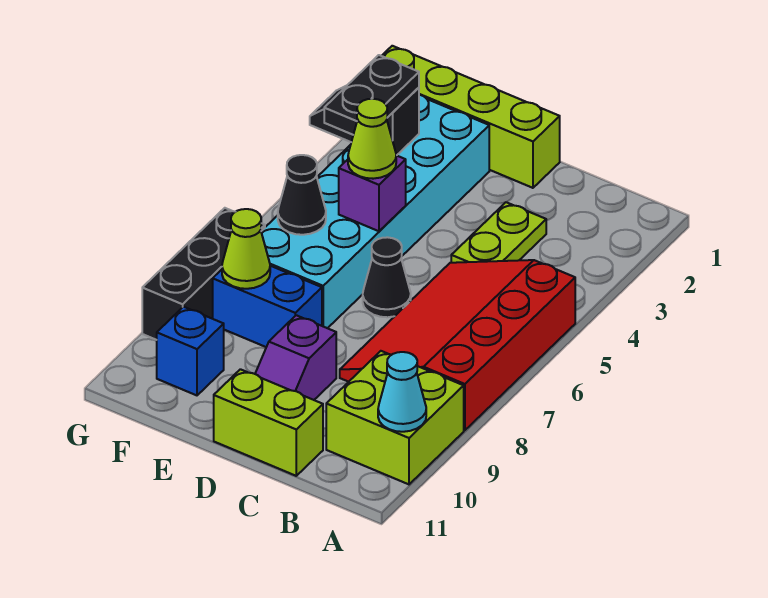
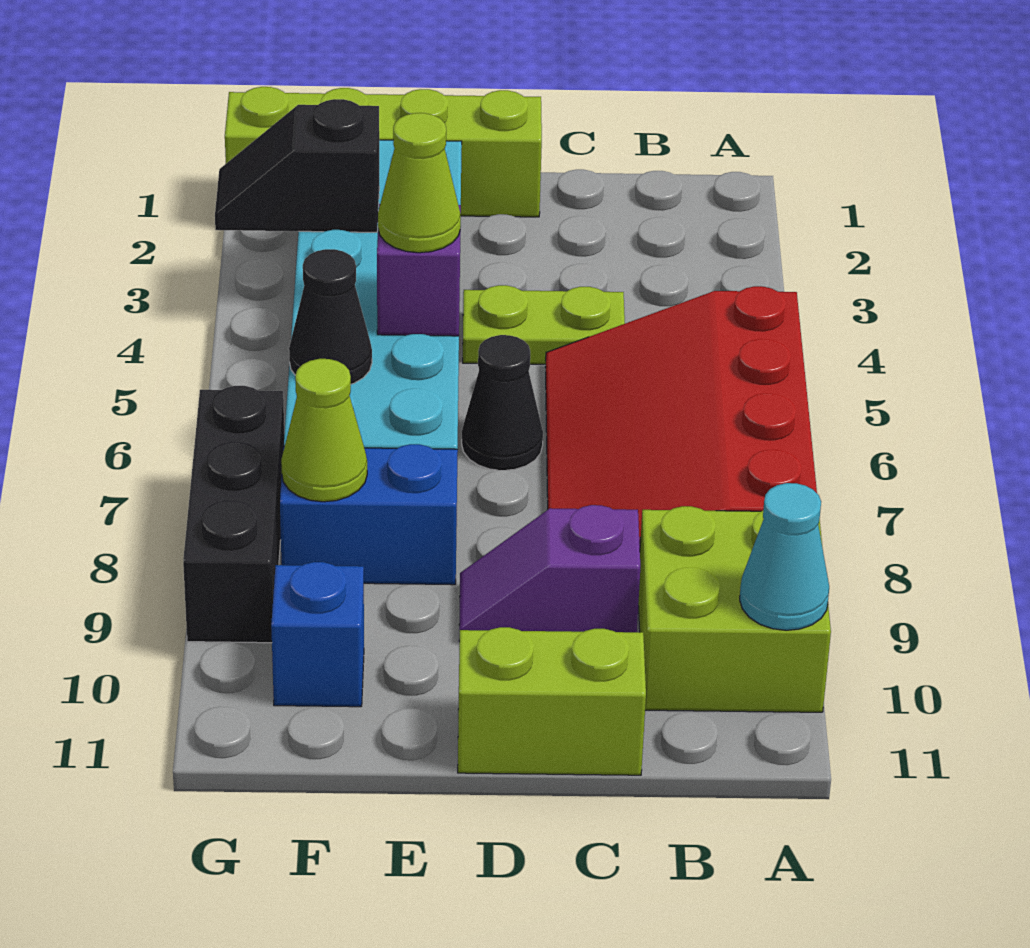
lime plate C3:C4 level 1 -> lime plate C4:D4 level 1
purple slope D9:D10 level 1 top 9 -> purple slope C9:D9 level 1 top C
black plate F3:F4 level 3 -> none

